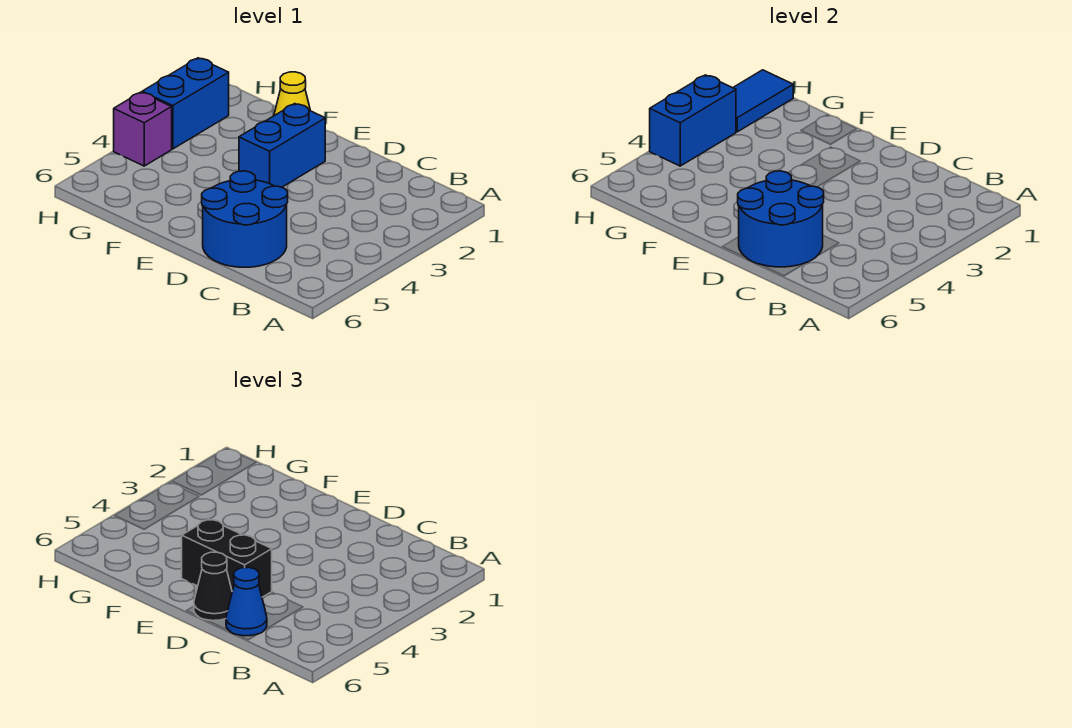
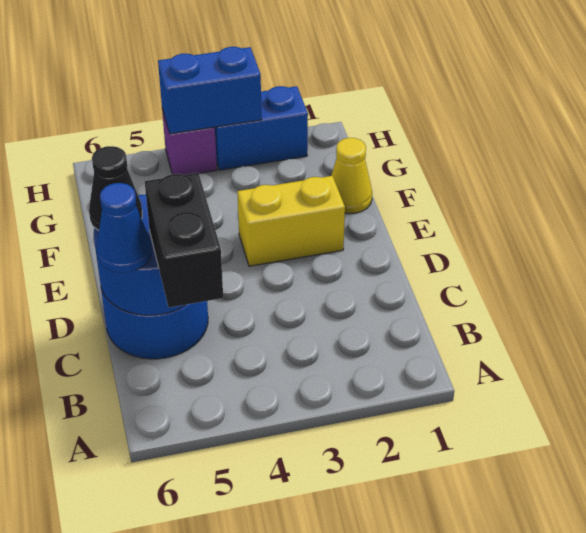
black brick D5:E5 level 3 -> black brick B5:C5 level 3
blue brick E2:E3 level 1 -> yellow brick E2:E3 level 1
blue tile H1:H2 level 2 -> none

